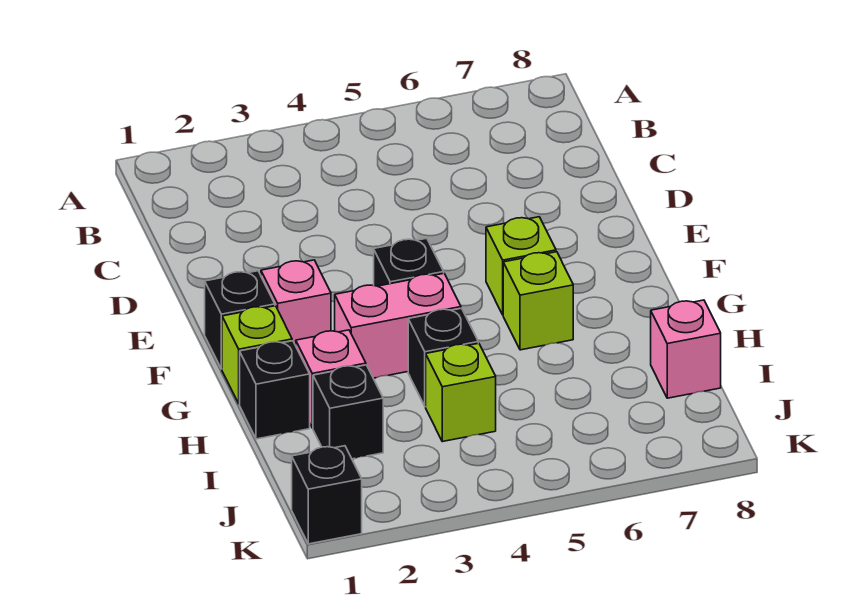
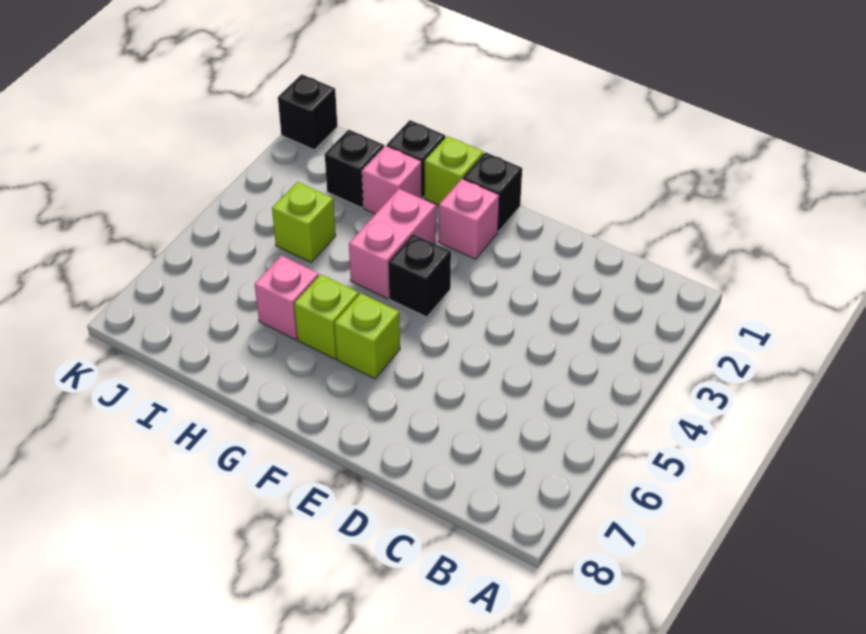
black brick H4 level 1 -> none
pink brick I8 level 1 -> pink brick H6 level 1

